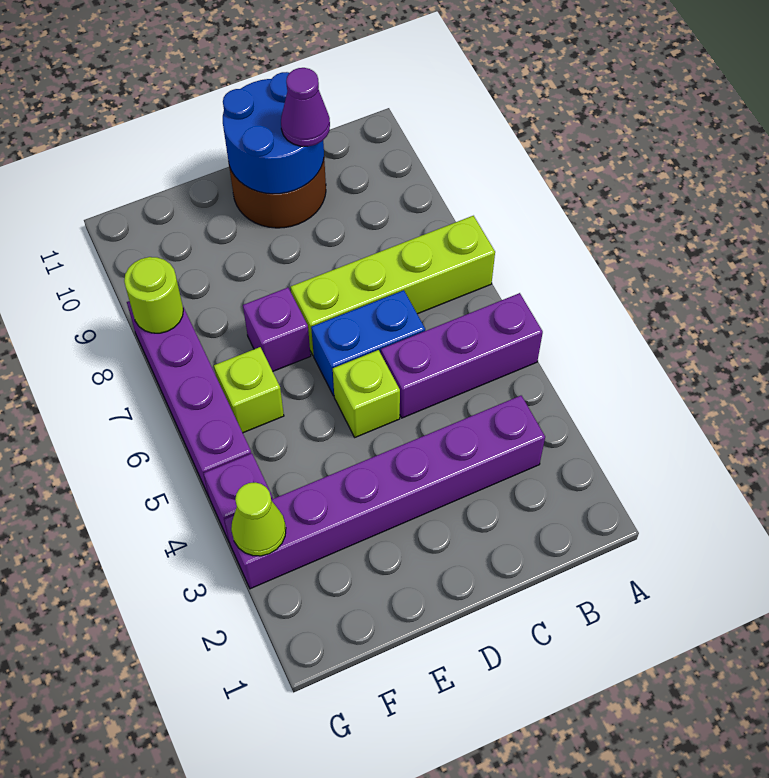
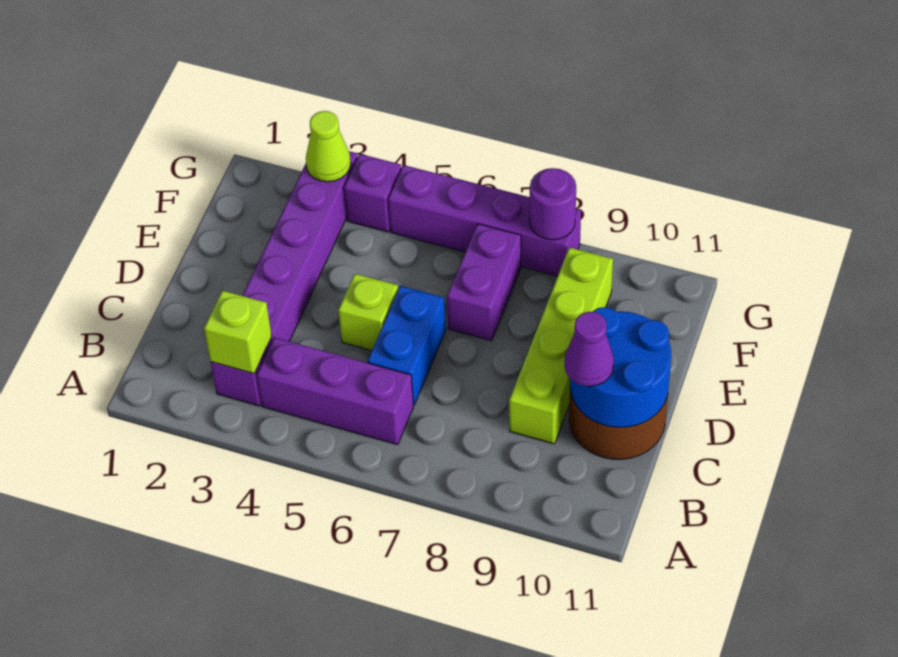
purple brick A5:C5 level 1 -> purple brick B4:B6 level 1
lime brick A7:D7 level 1 -> lime brick C9:F9 level 1
purple brick E7 level 1 -> purple brick E7:F7 level 1
lime brick F6 level 1 -> lime brick B3 level 2
lime round brick G8 level 2 -> purple round brick G8 level 2

